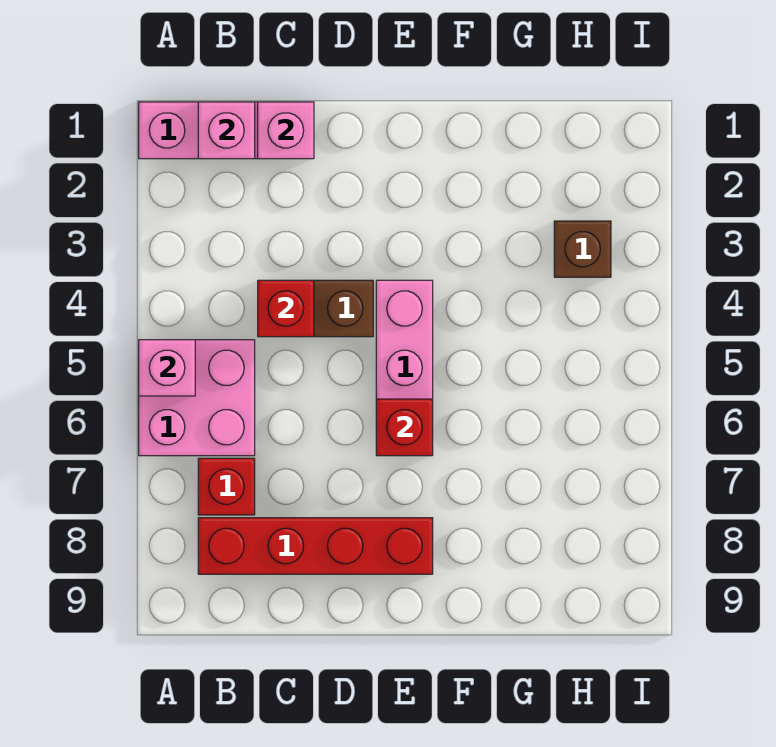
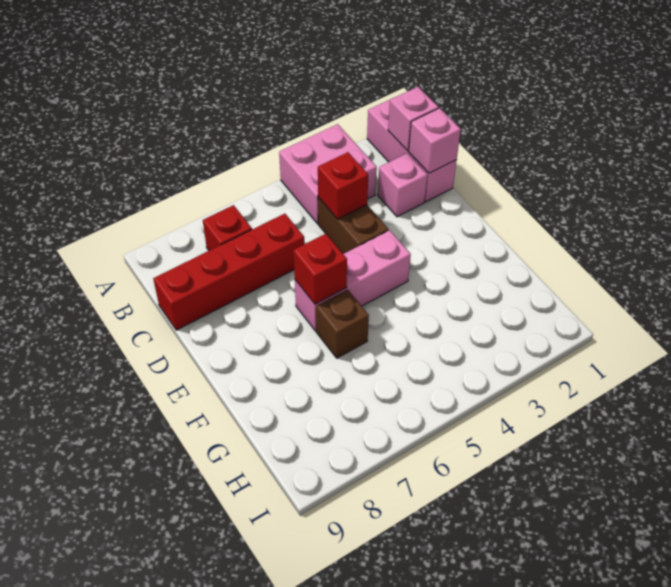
pink brick A5:B6 level 1 -> pink brick A3:B4 level 1
pink brick A5 level 2 -> pink brick C2 level 1
red brick B8:E8 level 1 -> red brick C6:C9 level 1
brown brick H3 level 1 -> brown brick F6 level 1

